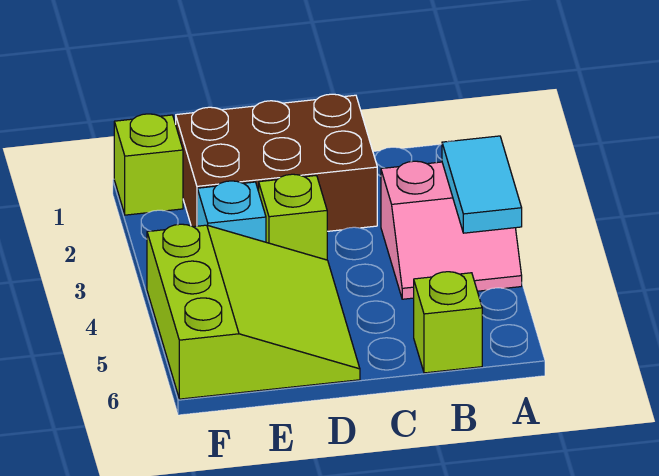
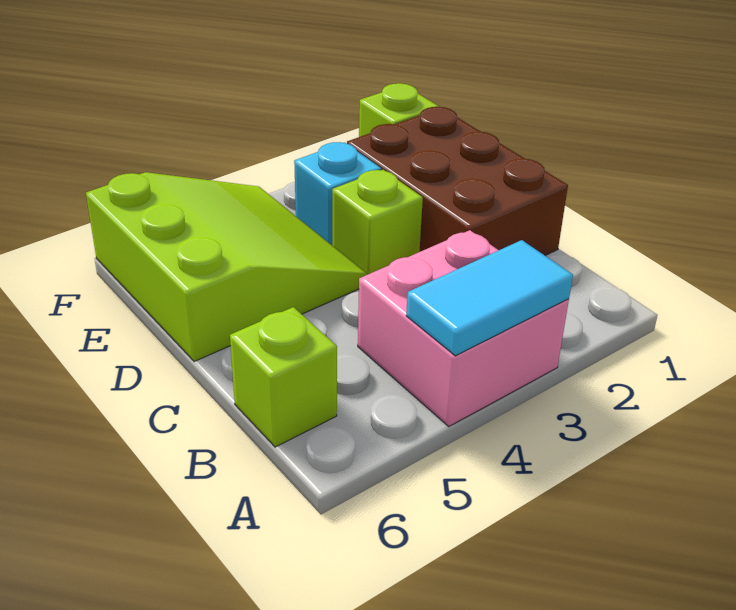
pink slope A3:B4 level 1 top 3 -> pink brick A3:B4 level 1
lime slope D4:F6 level 1 top F -> lime slope D4:F6 level 1 top 6

